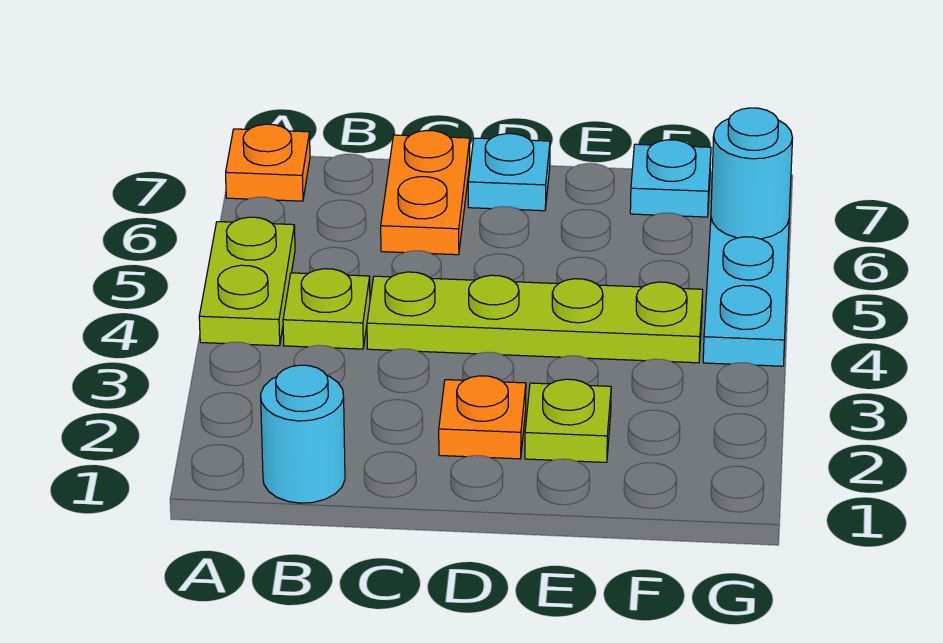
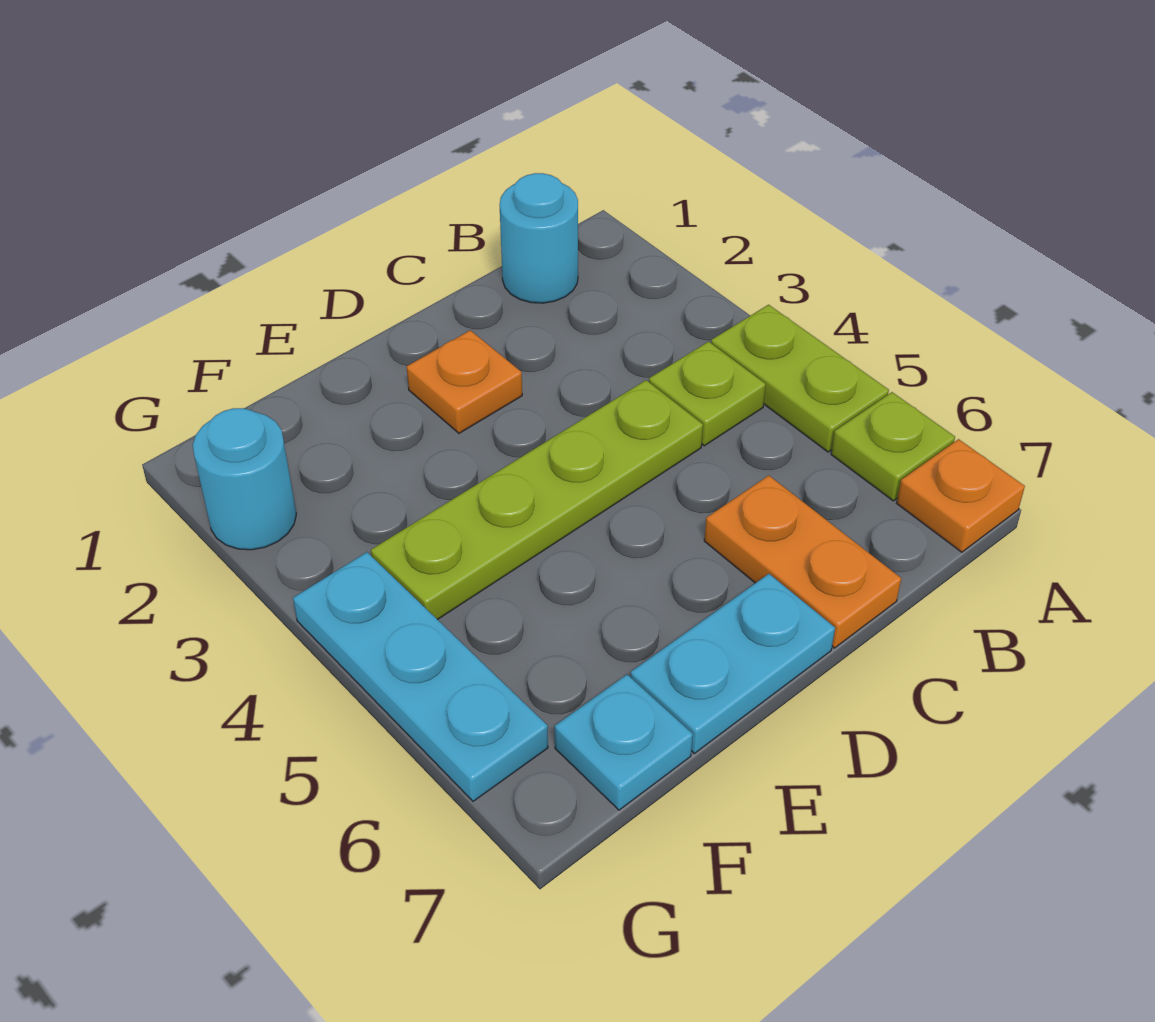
cyan plate D7 level 1 -> cyan plate D7:E7 level 1
lime plate E2 level 1 -> lime plate A6 level 1
cyan round brick G6 level 2 -> cyan round brick G2 level 1

